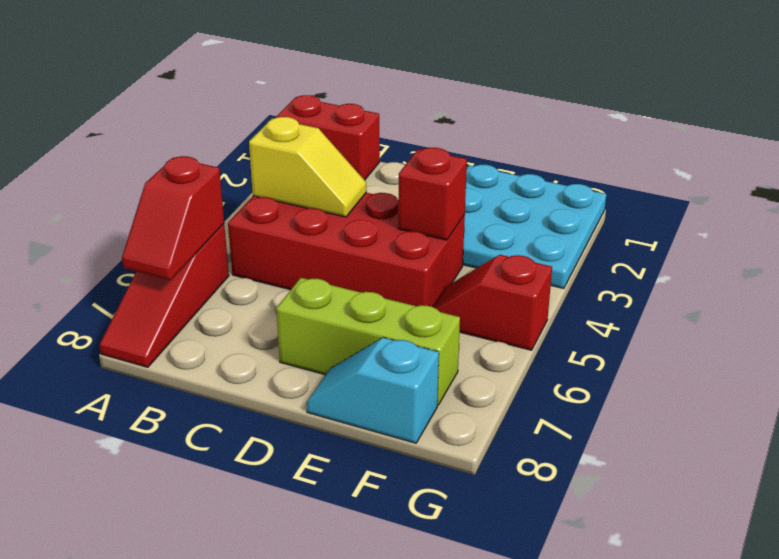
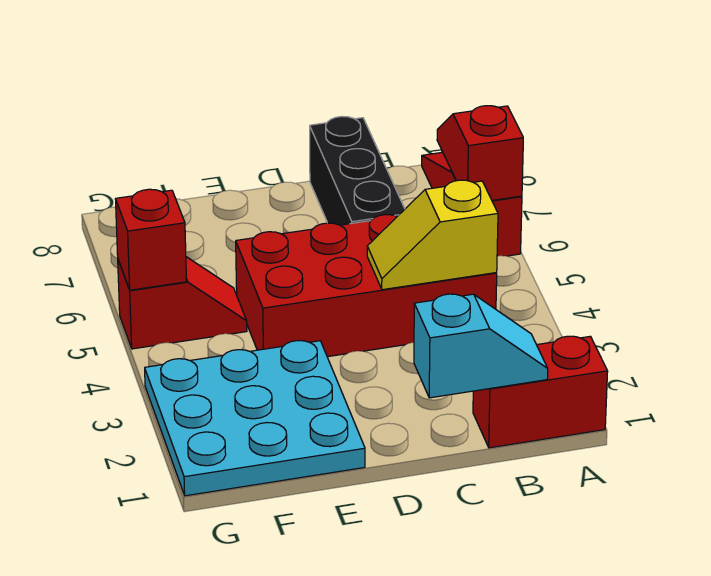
none -> black brick C6:C8 level 1
lime brick D7:F7 level 1 -> none
red brick E4 level 2 -> red brick G5 level 2
cyan slope E8:F8 level 1 top F -> cyan slope B1:C1 level 2 top C

